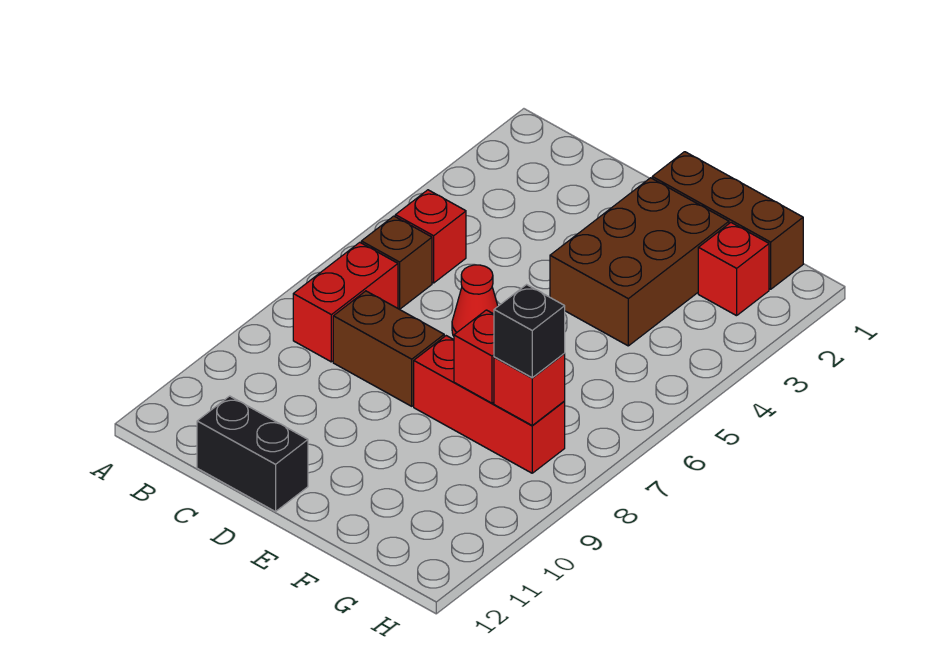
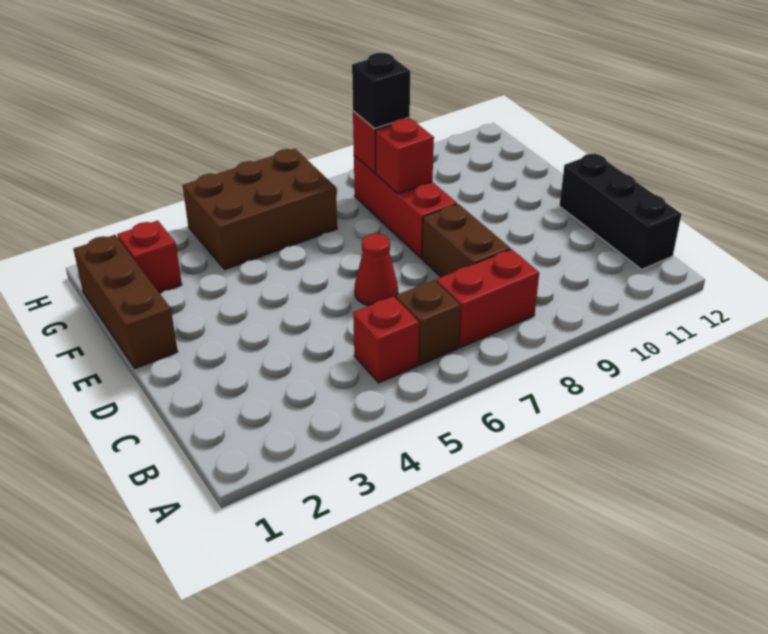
black brick C12:D12 level 1 -> black brick B12:D12 level 1
brown brick E2:F4 level 1 -> brown brick G4:H6 level 1

